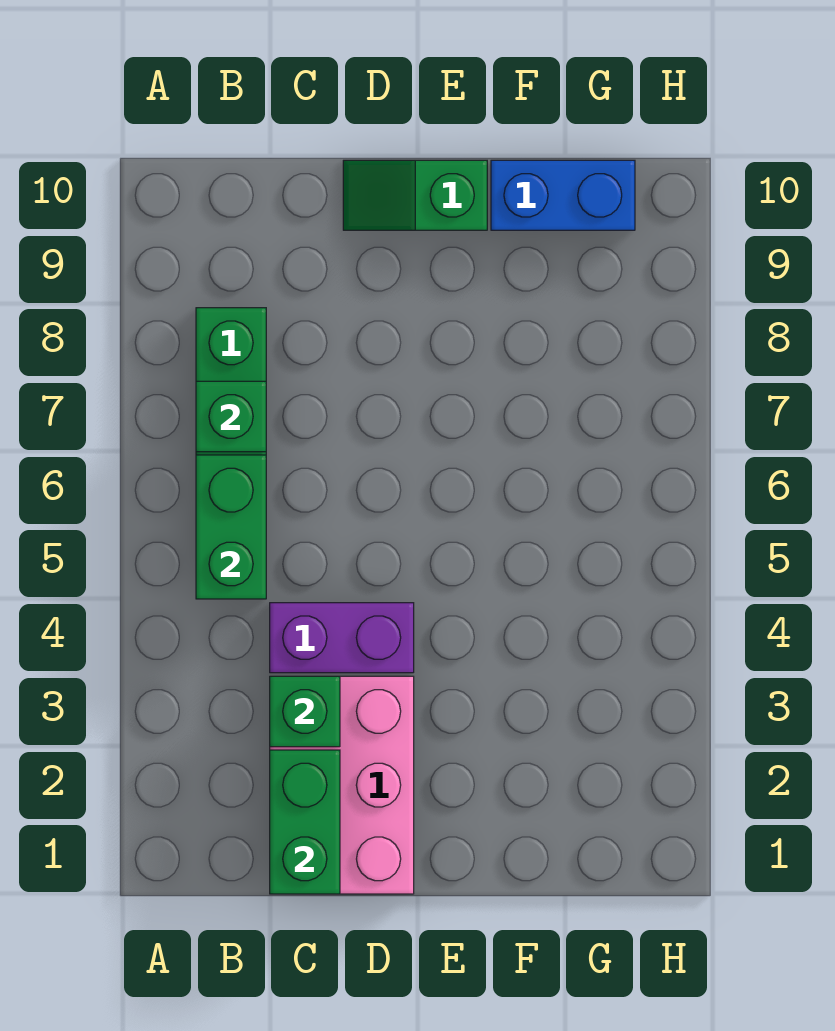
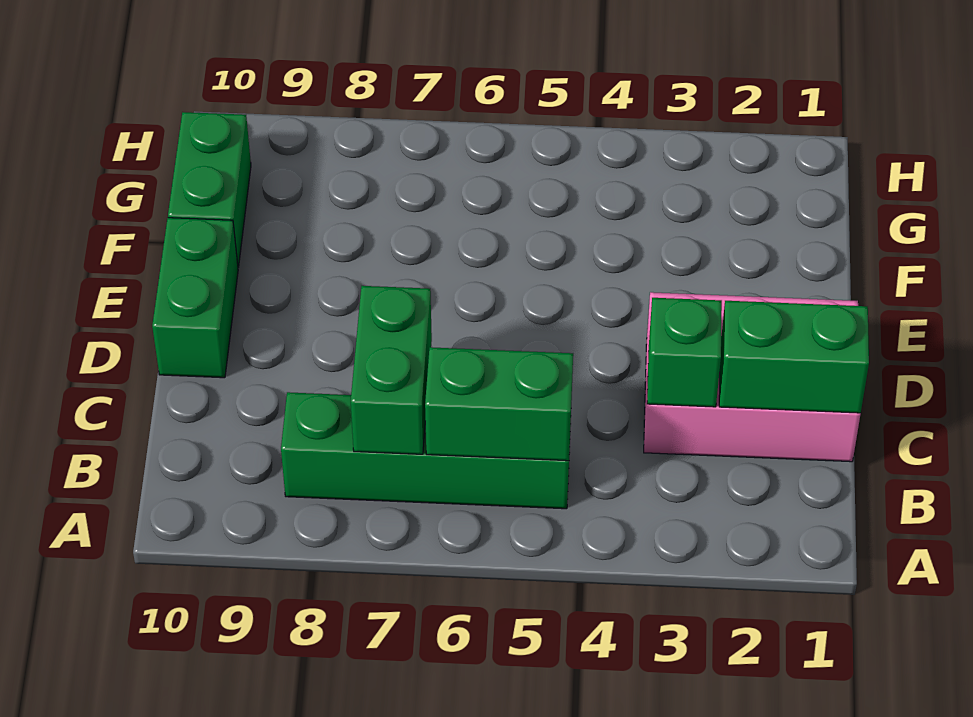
green brick B7 level 2 -> green brick B7:C7 level 2
purple brick C4:D4 level 1 -> none
green slope D10:E10 level 1 top E -> green brick D10:E10 level 1
blue brick F10:G10 level 1 -> green brick F10:G10 level 1

